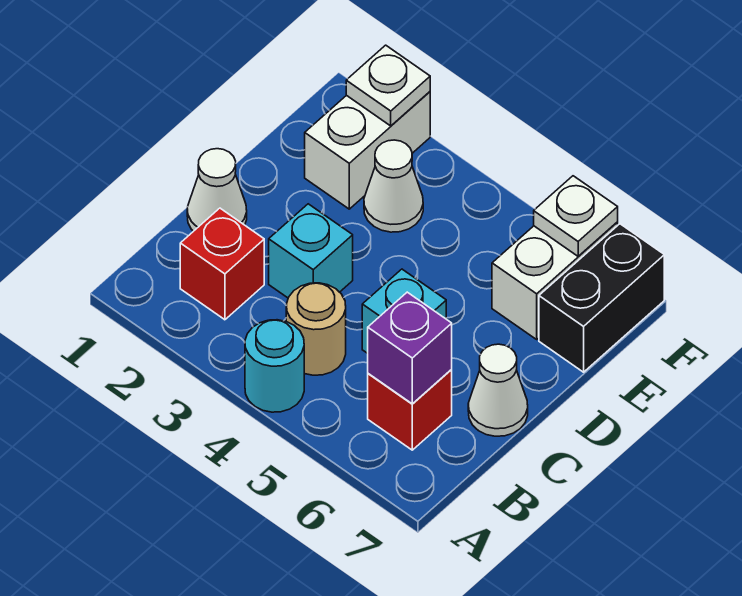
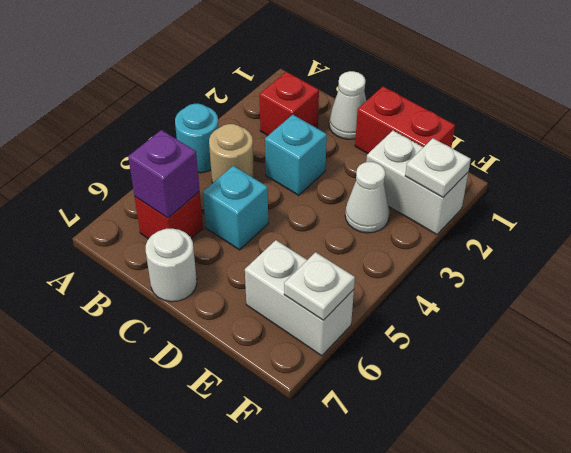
white cone C7 level 1 -> white round brick C7 level 1
none -> red brick D1:E1 level 1
black brick E7:F7 level 1 -> none

